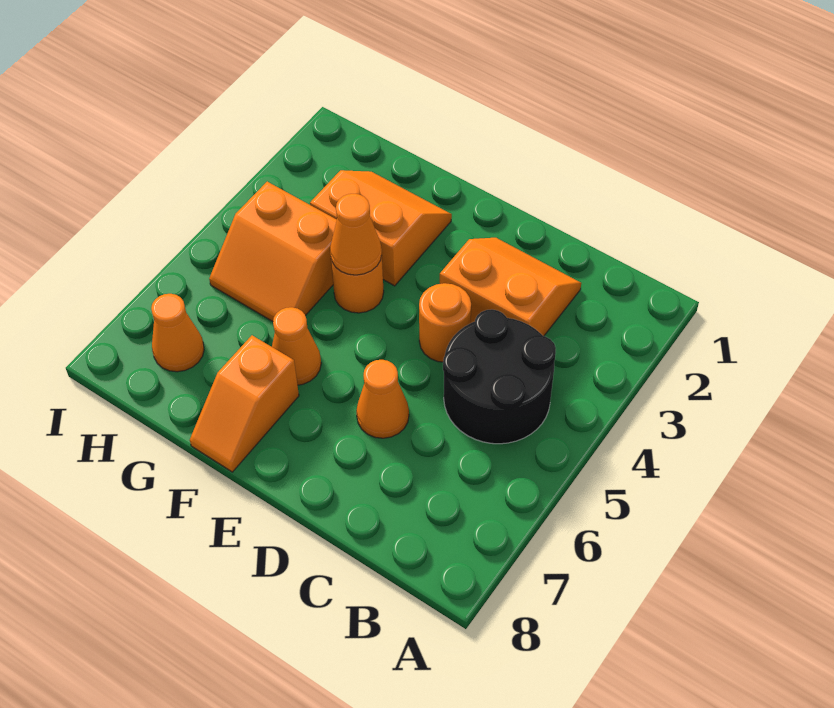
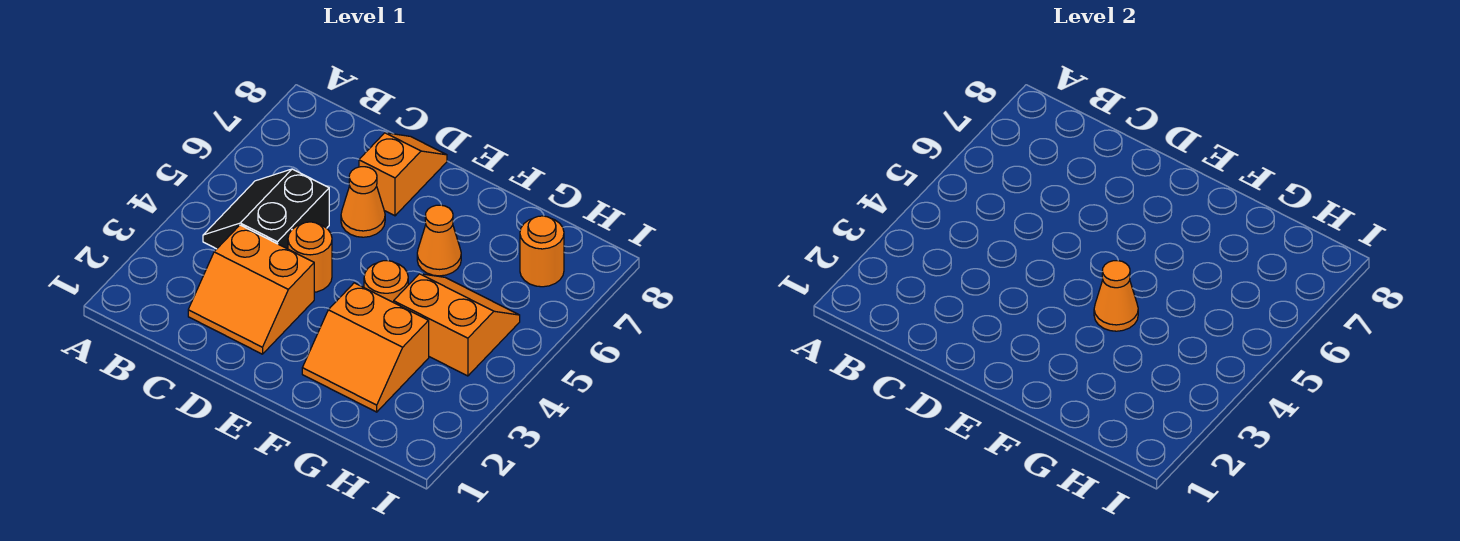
black round brick B4:C5 level 1 -> black slope B4:C5 level 1 top C
orange slope F7:F8 level 1 top 7 -> orange slope D7:D8 level 1 top 7
orange cone H7 level 1 -> orange round brick H7 level 1

